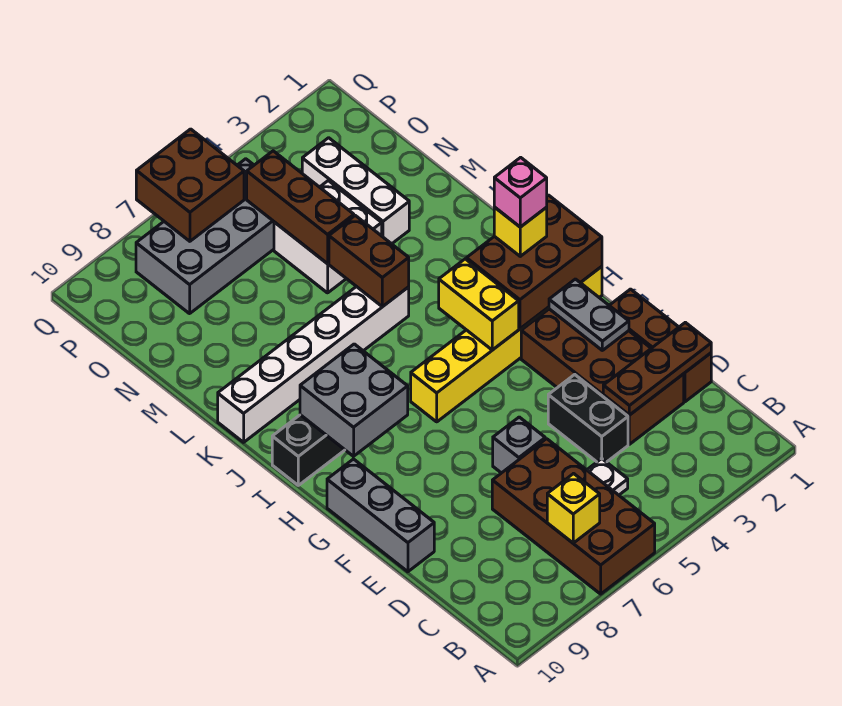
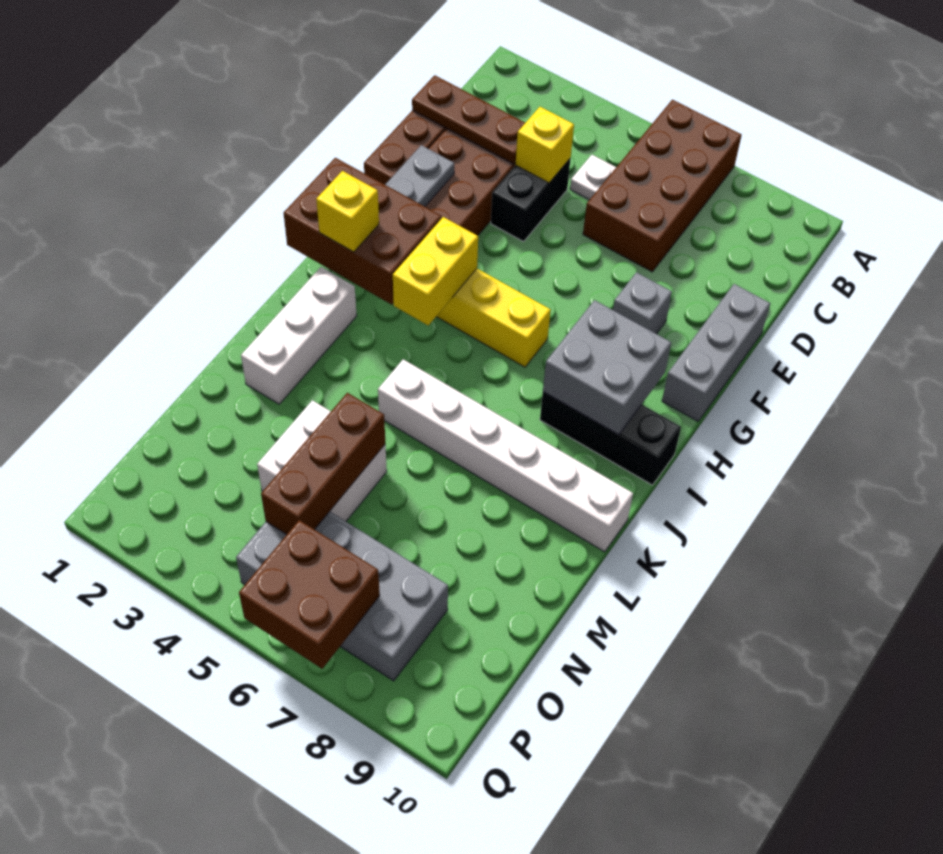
yellow brick B7 level 2 -> yellow brick D4 level 2
grey brick E6 level 1 -> grey brick F8 level 1
pink brick I2 level 4 -> none
brown brick K5:L5 level 2 -> none
white brick M3:O3 level 1 -> white brick J2:L2 level 1

